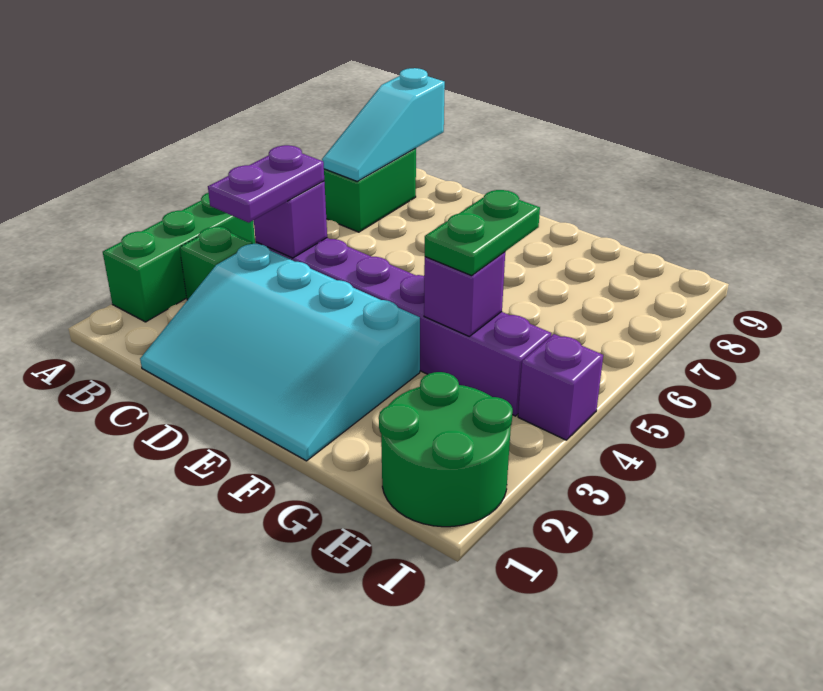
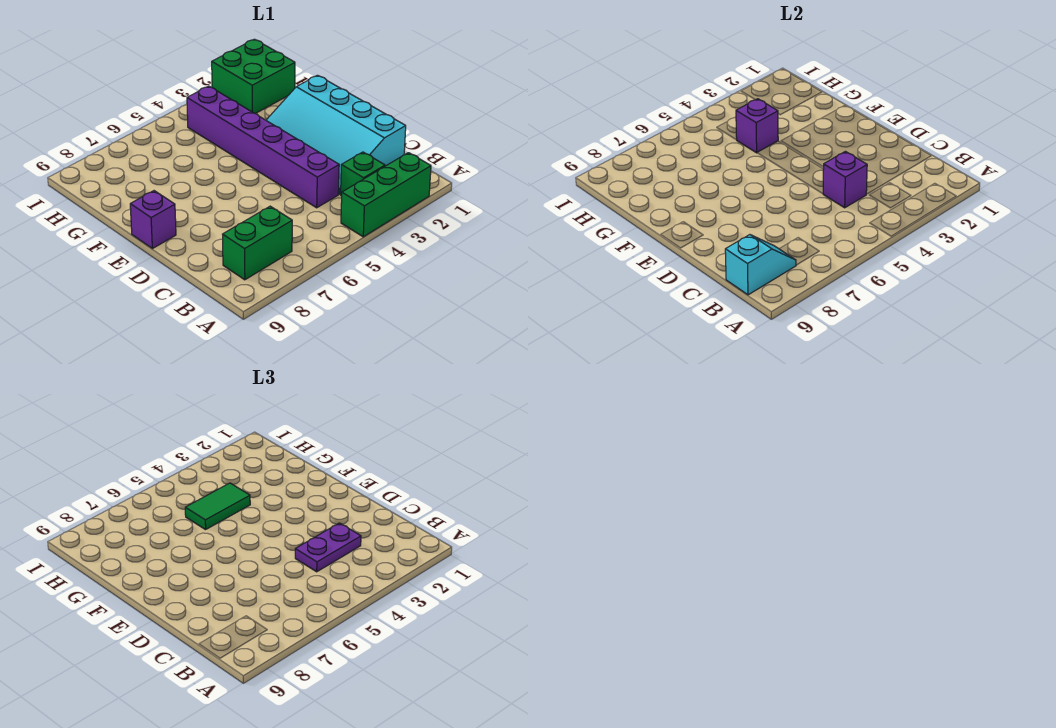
cyan slope B7:B9 level 2 top 9 -> cyan slope B8:B9 level 2 top 9
cyan slope C1:F3 level 1 top 3 -> cyan slope C1:F3 level 1 top 1
green plate G4:G5 level 3 -> green tile G4:G5 level 3
green round brick H1:I2 level 1 -> green brick H1:I2 level 1
purple brick I4 level 1 -> purple brick E9 level 1

